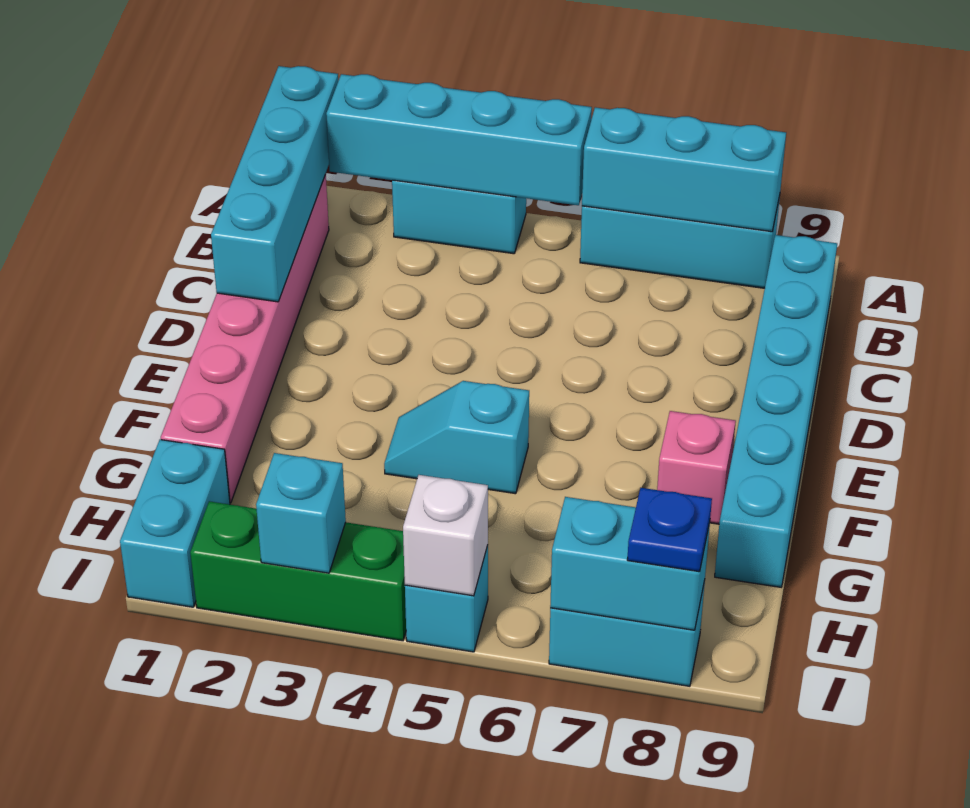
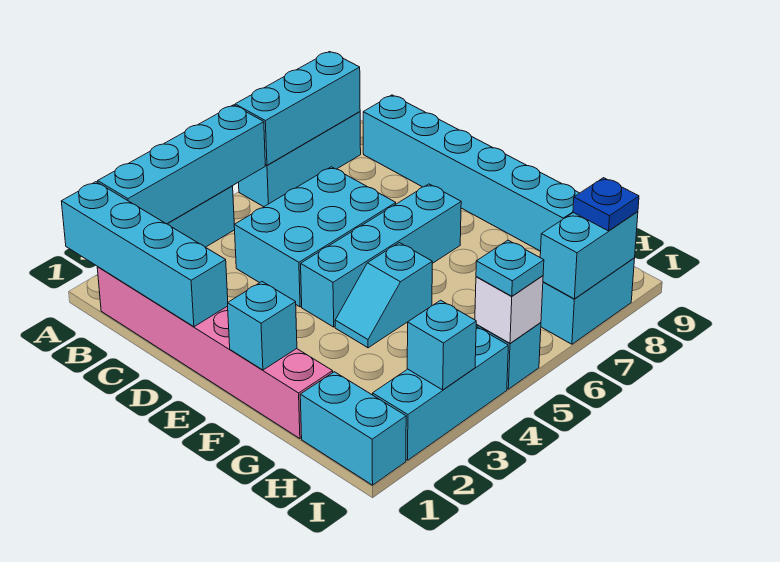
none -> cyan brick C4:D6 level 1
none -> cyan brick E4:E7 level 1
none -> cyan brick F1 level 2
pink brick F8 level 1 -> none
green brick I2:I4 level 1 -> cyan brick I2:I4 level 1
none -> cyan plate I5 level 3

